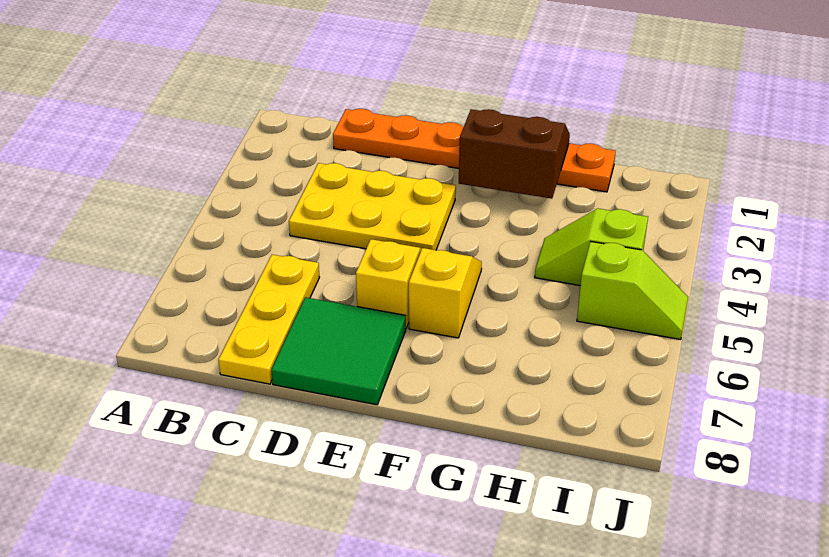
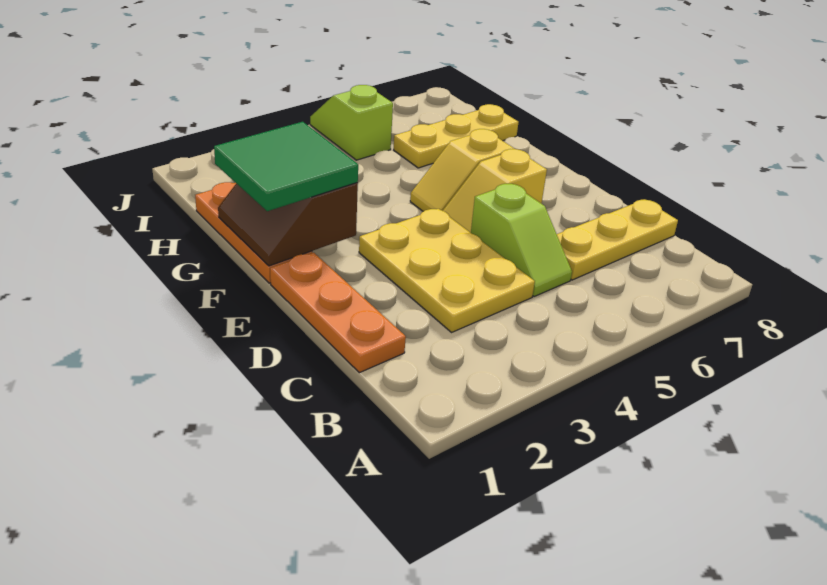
green tile D7:E8 level 1 -> green tile F1:G2 level 3
lime slope H4:I4 level 1 top I -> lime slope C5:D5 level 1 top D
none -> yellow plate H6:H8 level 1

